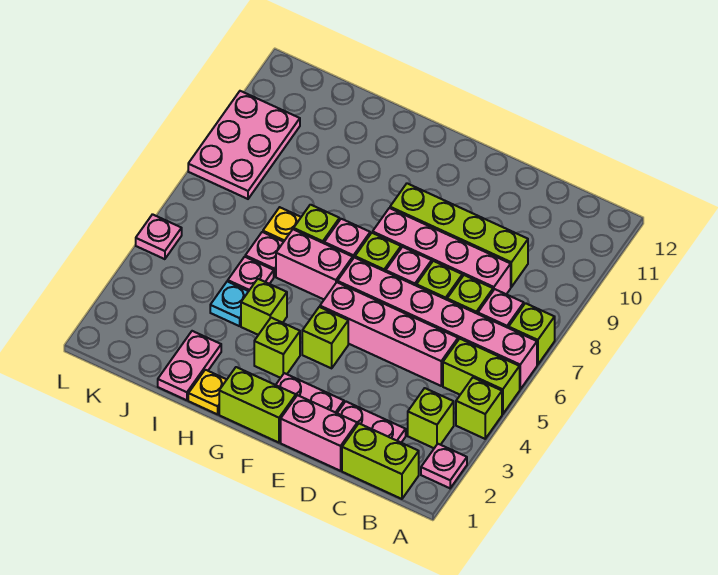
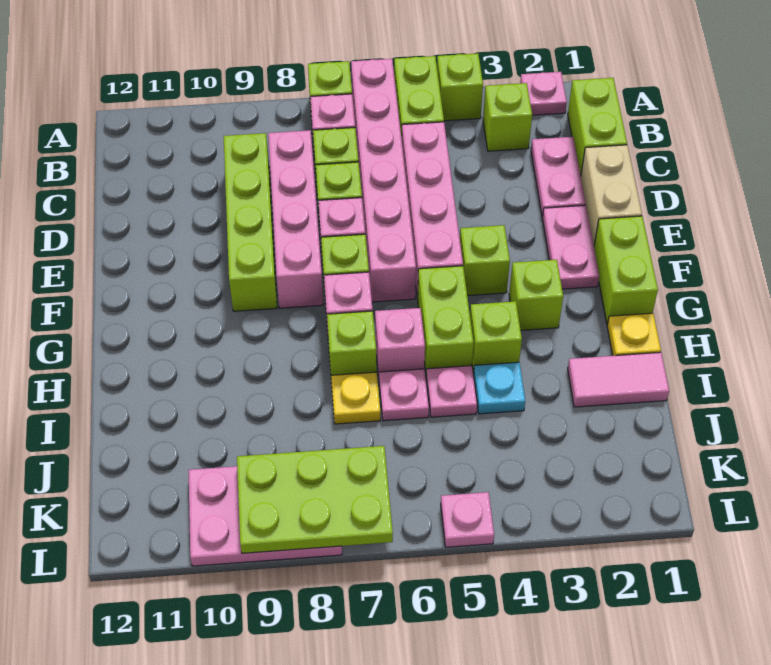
pink brick D1:E1 level 1 -> tan brick D1:E1 level 1
none -> lime brick G5:H5 level 1
pink brick G6:H6 level 1 -> pink brick H6 level 1
pink plate I1:I2 level 1 -> pink tile I1:I2 level 1
none -> lime plate K7:L9 level 2

